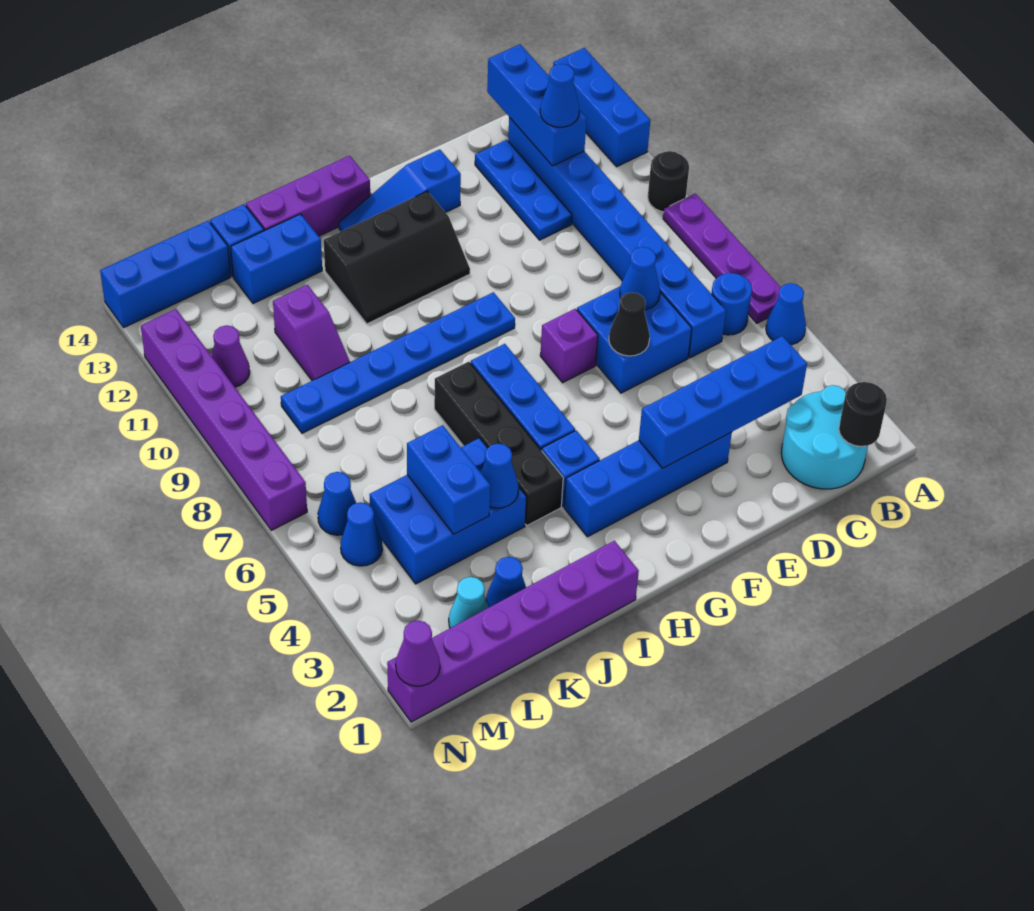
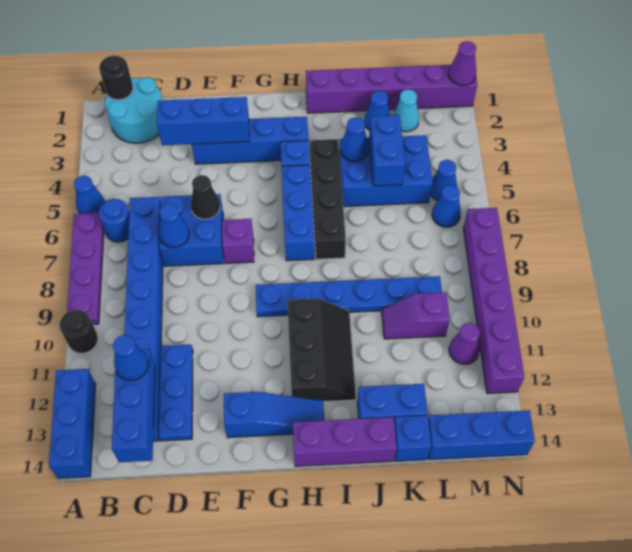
blue brick C3:F3 level 2 -> blue brick D3:F3 level 2
black slope G11:I12 level 1 top 12 -> black slope H10:I12 level 1 top H
purple slope K10:K11 level 1 top 11 -> purple slope K10:L10 level 1 top L

